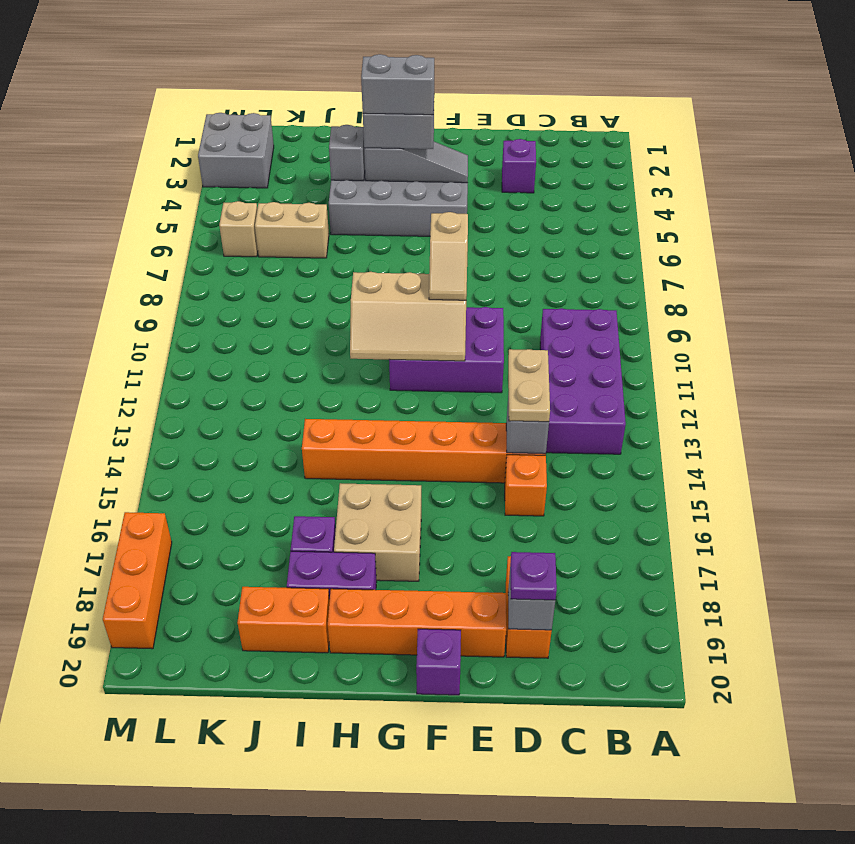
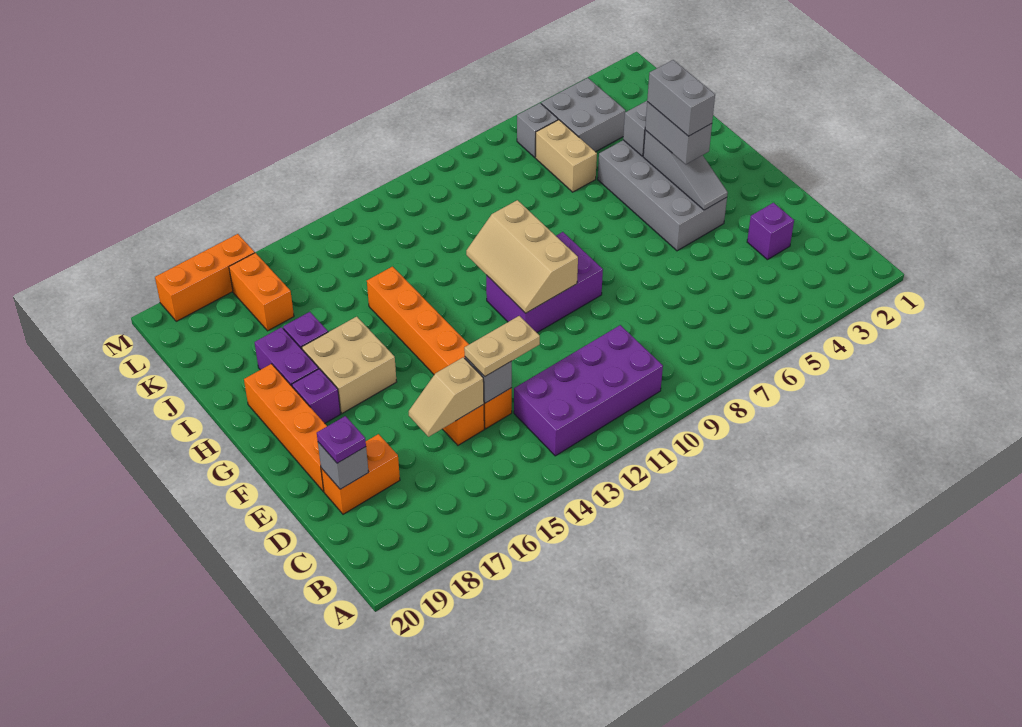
purple brick E10:G11 level 1 -> purple brick F9:G11 level 1
tan slope F9:F10 level 3 top 9 -> tan slope D15:D16 level 2 top 15
purple brick F20 level 1 -> purple brick G18 level 1
orange brick I19:J19 level 1 -> orange brick K17:L17 level 1
grey brick L2:M3 level 1 -> grey brick K4:L5 level 1
tan brick L6 level 1 -> grey brick L6 level 1

